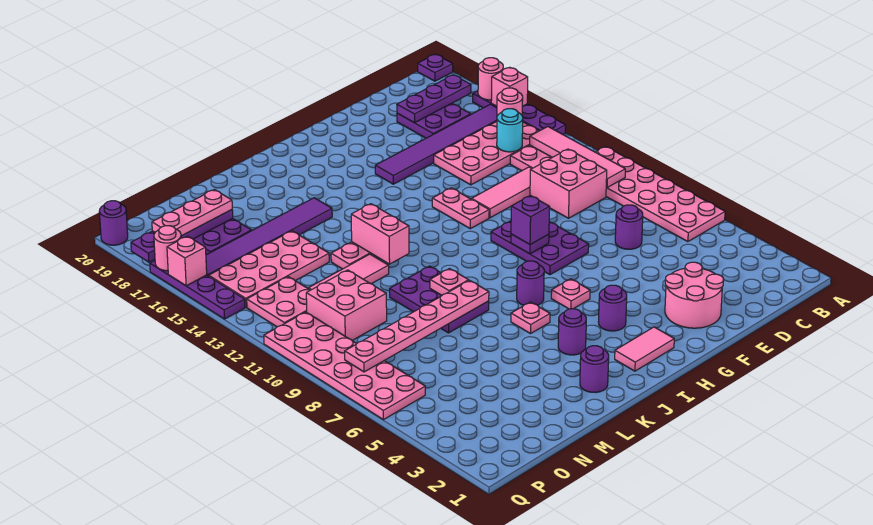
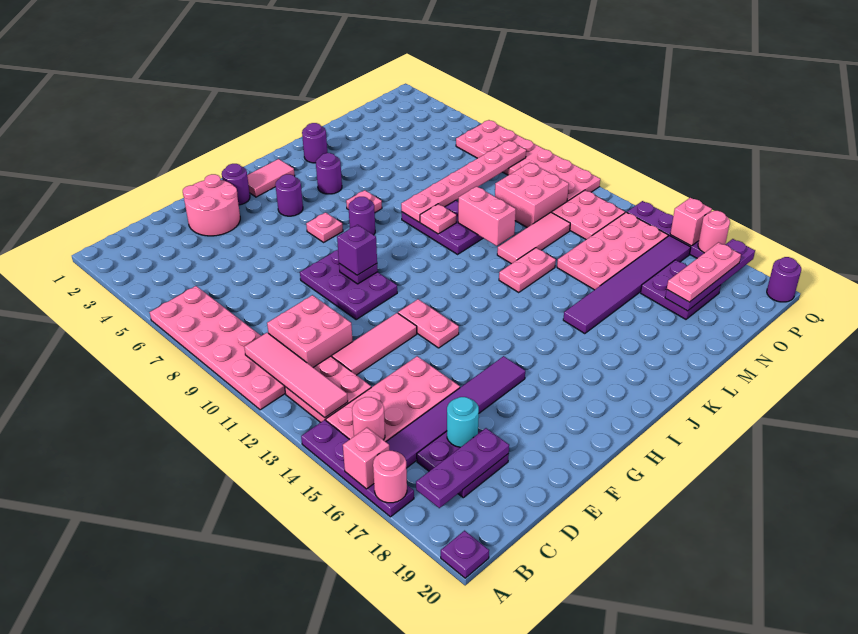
cyan round brick C14 level 2 -> cyan round brick D17 level 2
purple round brick D7 level 1 -> purple round brick G2 level 1
pink brick K12:K13 level 2 -> pink brick L10:L11 level 2

